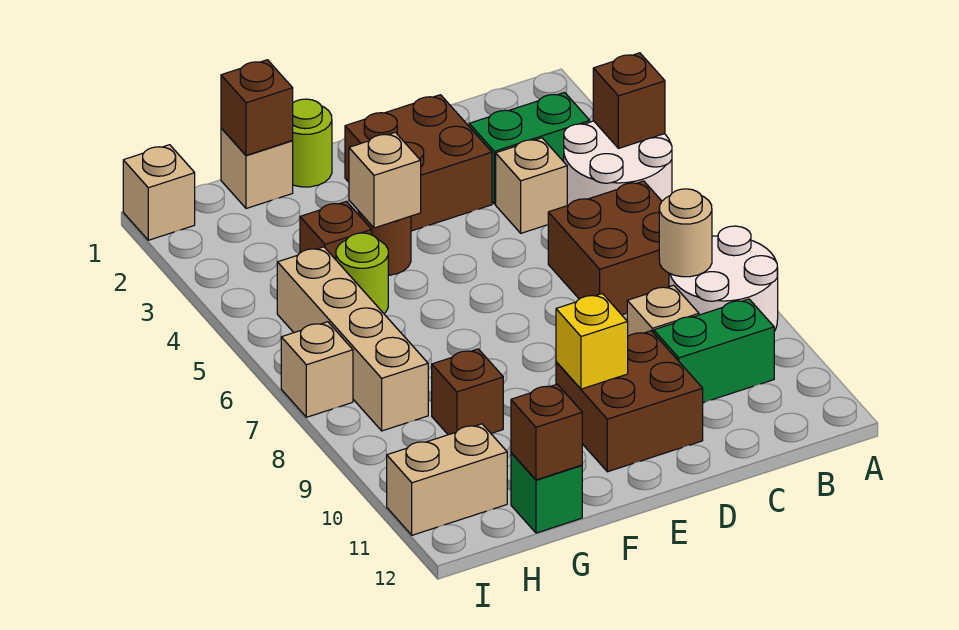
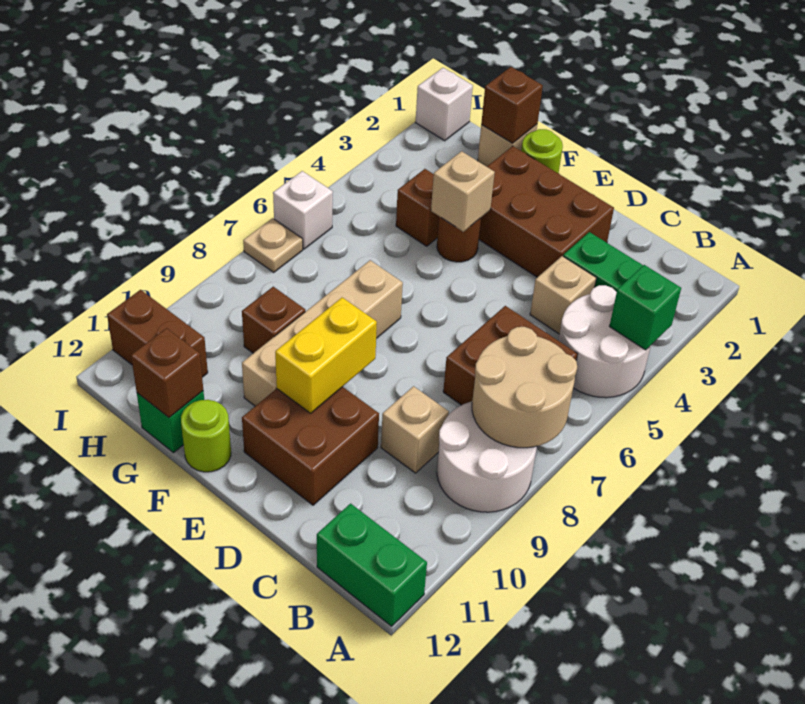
brown brick A4 level 2 -> green brick A4 level 2
tan round brick B8 level 2 -> tan round brick A7:B8 level 2
green brick B10:C10 level 1 -> green brick A12:B12 level 1
brown brick D2:E3 level 1 -> brown brick D2:F3 level 1
yellow brick E10 level 2 -> yellow brick E9:E10 level 2
lime round brick G5 level 1 -> lime round brick F12 level 1
tan brick H5:H8 level 1 -> tan brick F7:F10 level 1
tan brick H11:I11 level 1 -> brown brick H11:I11 level 1
tan brick I1 level 1 -> white brick I1 level 1
none -> white brick I6 level 1
tan brick I7 level 1 -> tan plate I7 level 1

